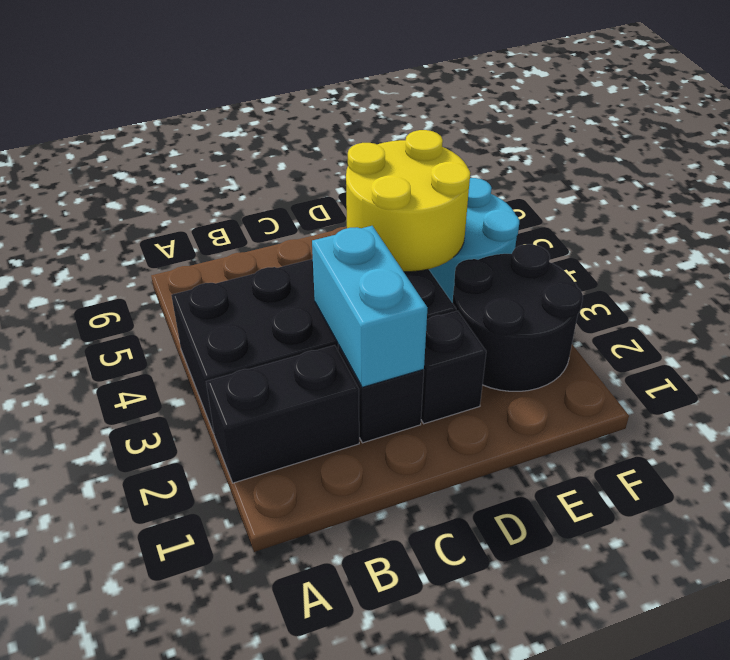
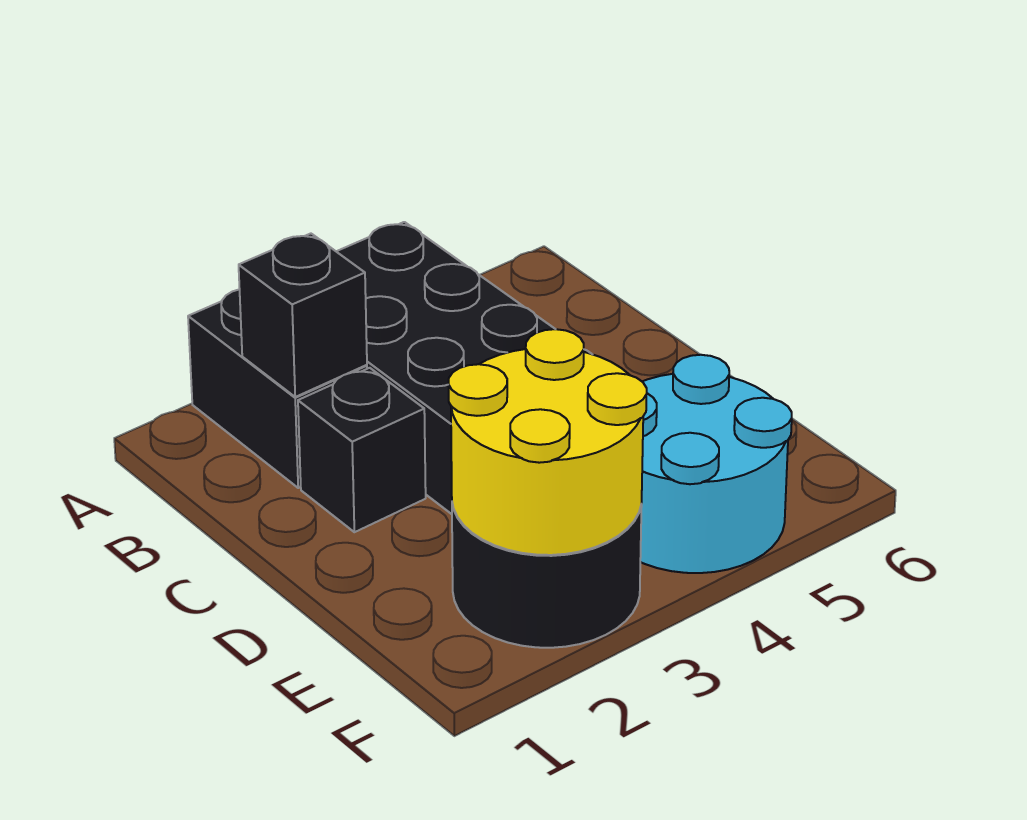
cyan brick C2:C3 level 2 -> none
black brick D2 level 1 -> black brick B2 level 2
yellow round brick D4:E5 level 2 -> yellow round brick E2:F3 level 2

